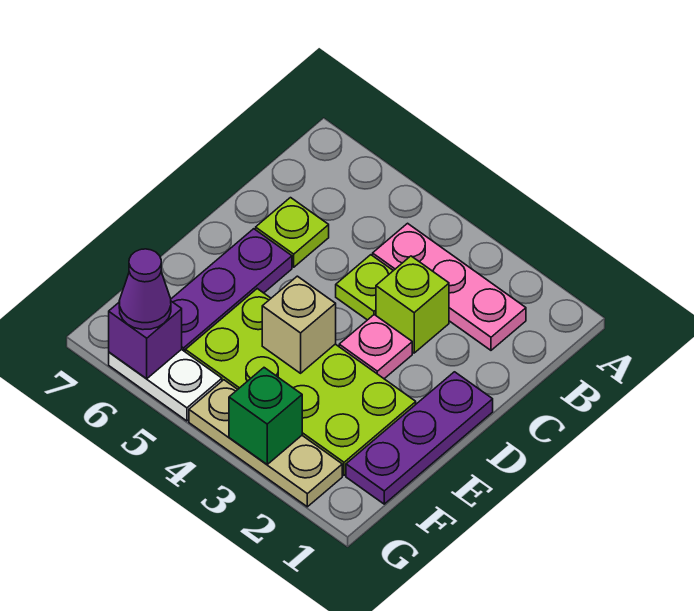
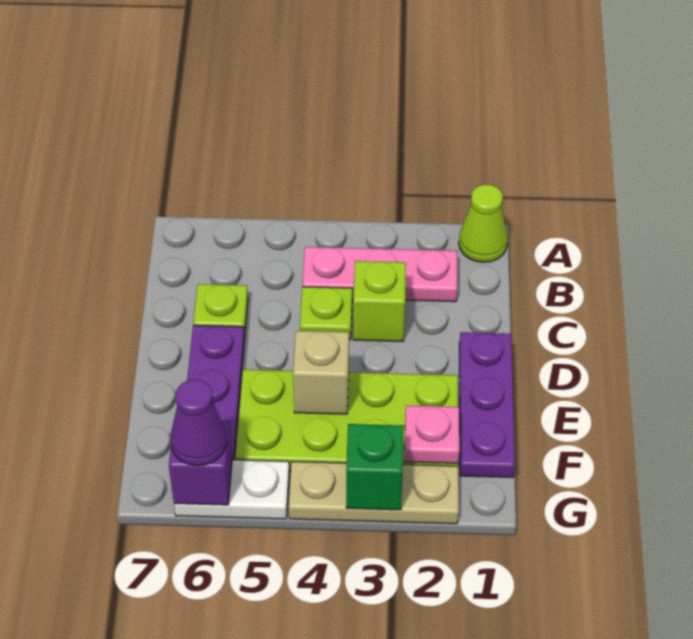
none -> lime cone A1 level 1
pink plate D3 level 1 -> pink plate F2 level 2

